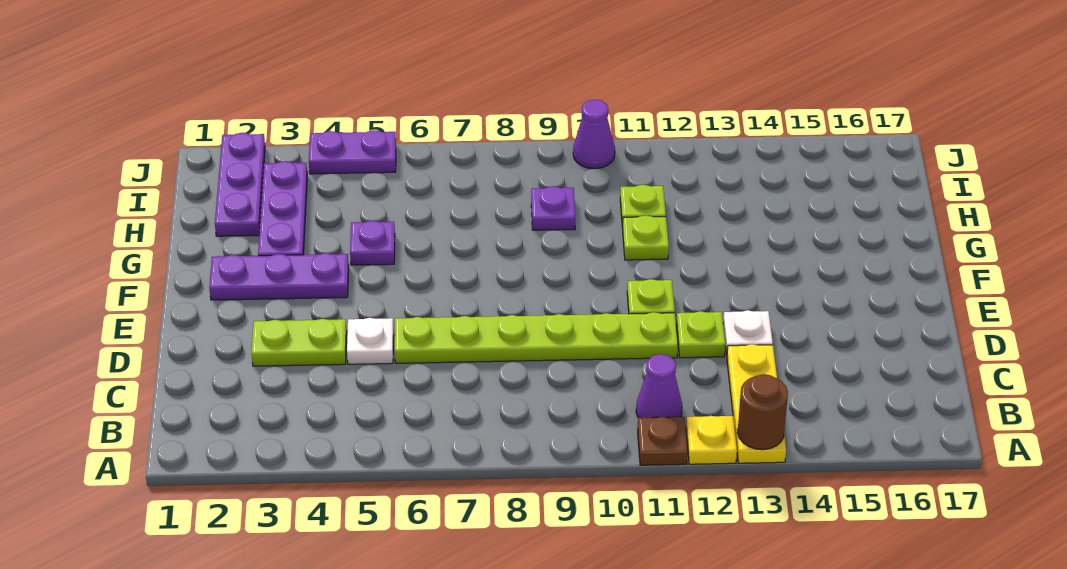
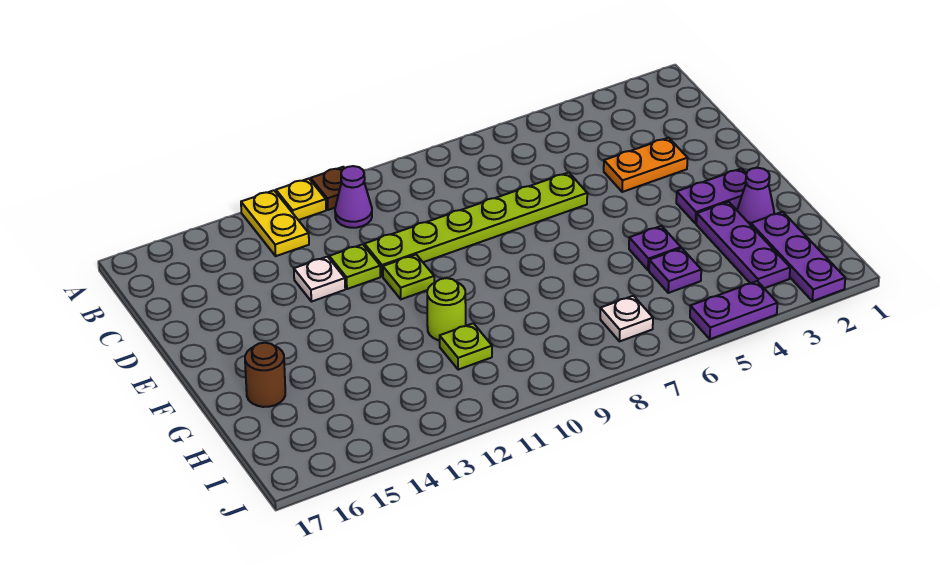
yellow plate A13:C13 level 1 -> yellow plate A13:B13 level 1
brown round brick A13 level 2 -> brown round brick G16 level 1
lime plate D3:D4 level 1 -> orange plate D3:D4 level 1
white plate D5 level 1 -> white plate I7 level 1
purple plate F2:F4 level 1 -> purple plate F2:F3 level 1
lime plate G11 level 1 -> lime round brick G11 level 1
purple plate H9 level 1 -> purple plate H5 level 1
purple cone J10 level 1 -> purple cone G2 level 1

